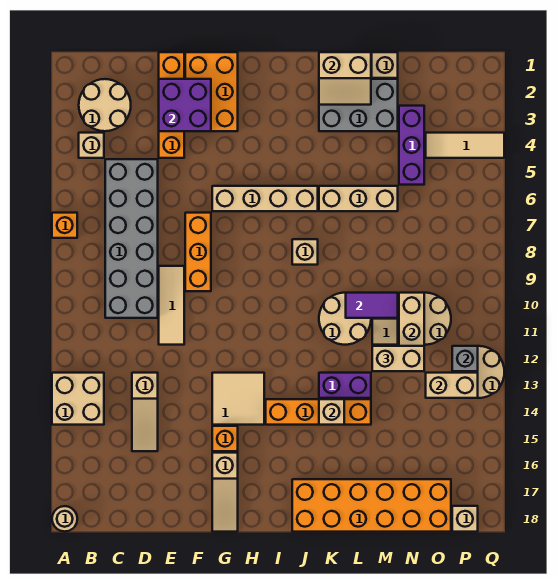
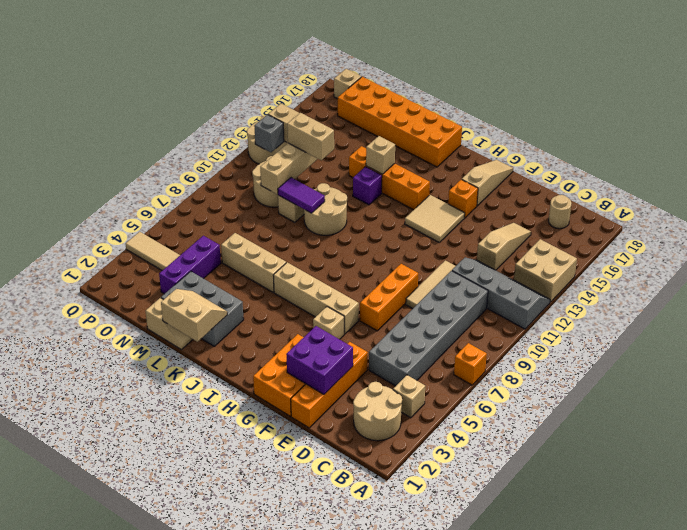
none -> grey slope A11:D12 level 1 top 11
tan round brick A18 level 1 -> tan round brick C17 level 1
tan brick J8 level 1 -> tan brick G5 level 1
purple brick K13:L13 level 1 -> purple brick K13 level 1

